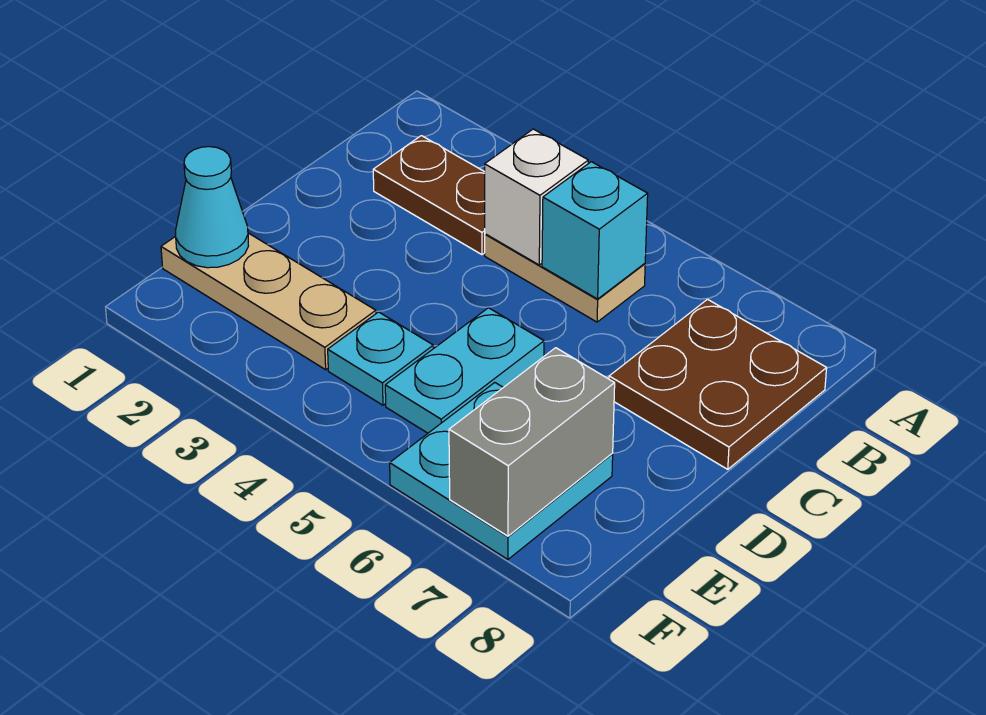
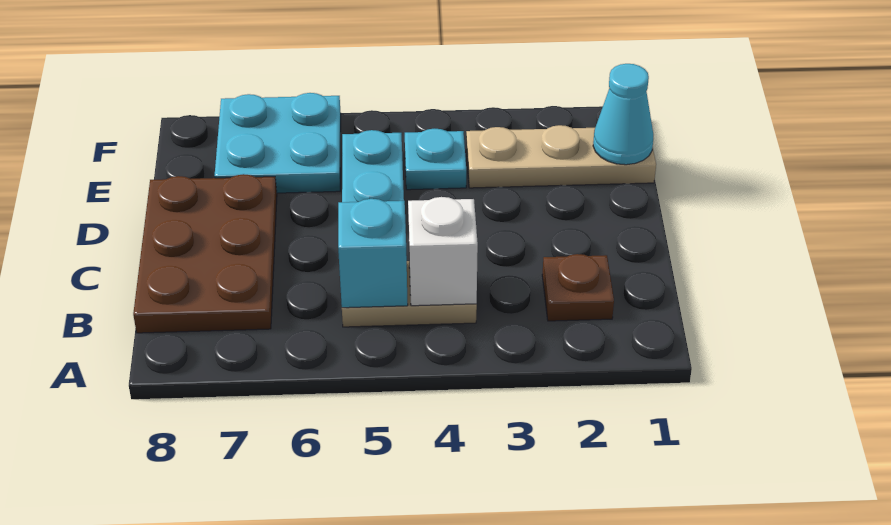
brown plate B2:B3 level 1 -> brown plate B2 level 1
brown plate B7:C8 level 1 -> brown plate B7:D8 level 1
grey brick E7:F7 level 2 -> none

